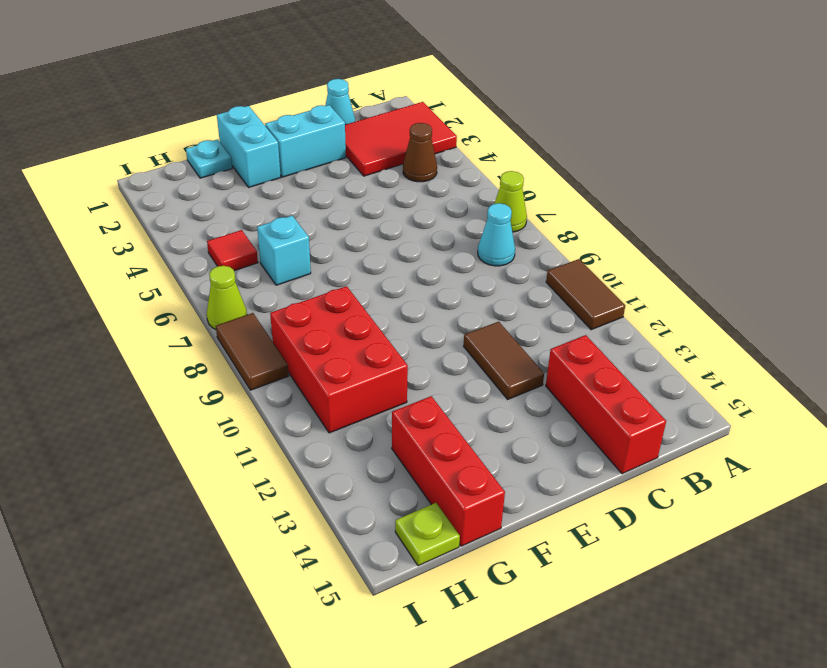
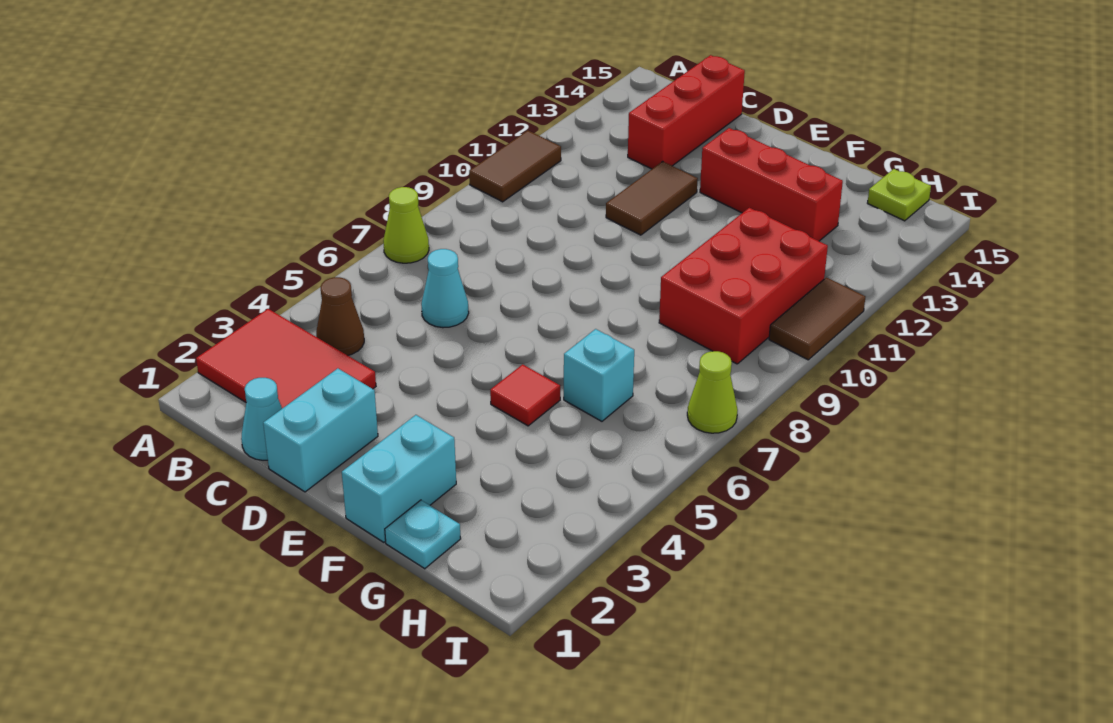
cyan cone B8 level 1 -> cyan cone C6 level 1
cyan brick D2:E2 level 1 -> cyan brick D1:D2 level 1
red brick G13:G15 level 1 -> red brick E13:G13 level 1
red tile H5 level 1 -> red tile F5 level 1
brown tile I8:I9 level 1 -> brown tile I10:I11 level 1

